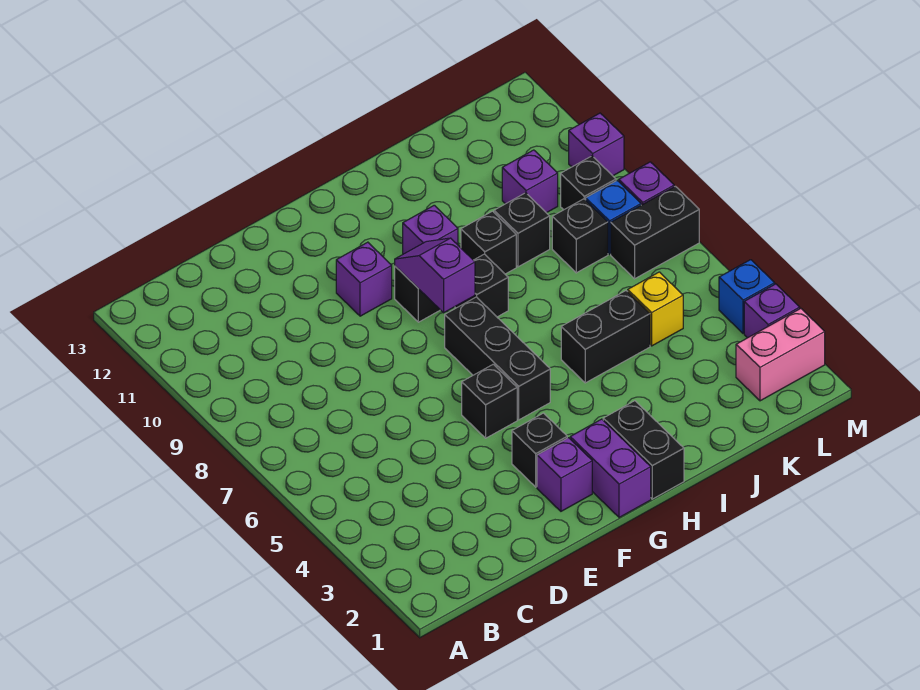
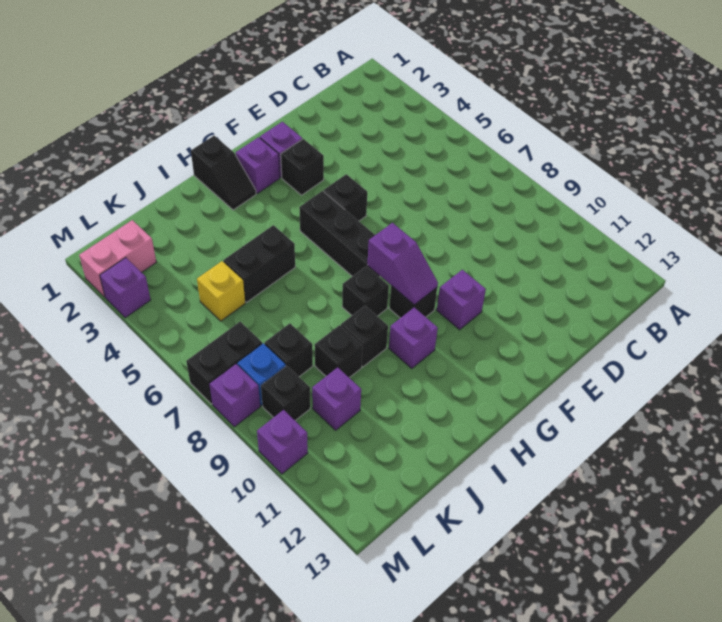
purple brick G1:G2 level 1 -> purple brick G2 level 1
black brick H1:H2 level 1 -> black slope H1:H2 level 1 top 1
blue brick M4 level 1 -> none

